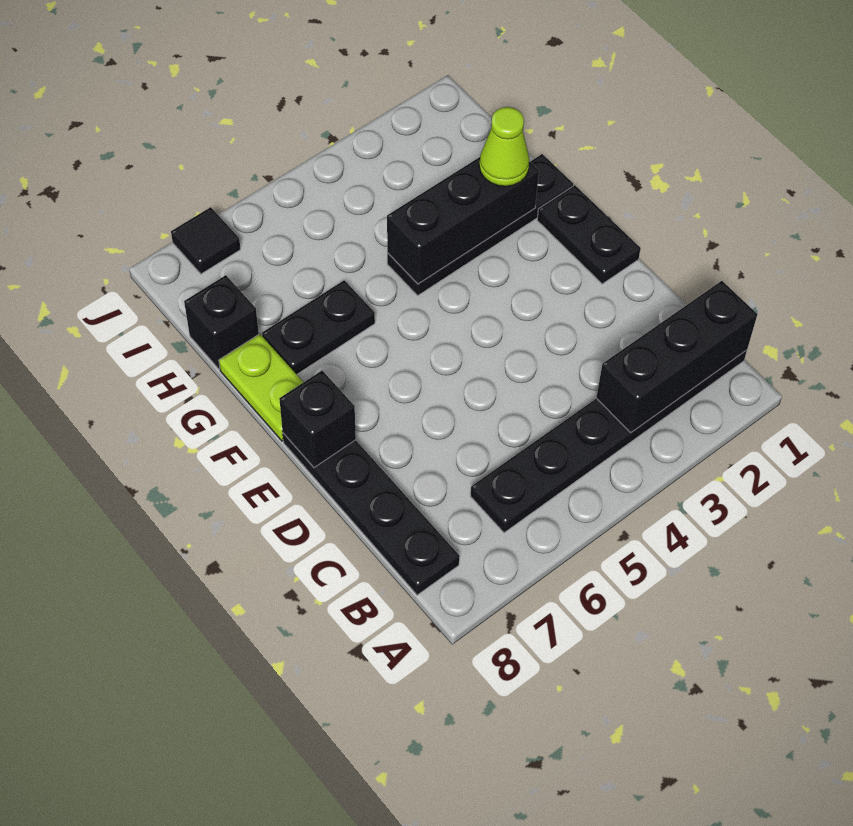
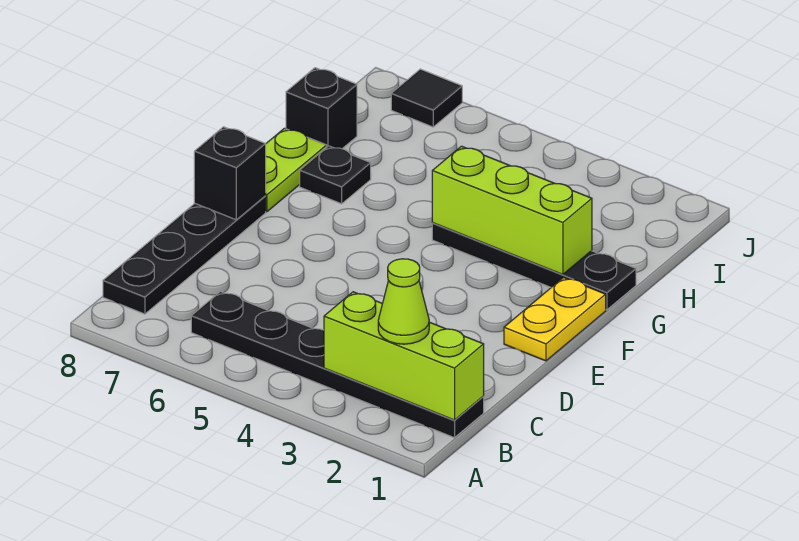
black brick B1:B3 level 2 -> lime brick B1:B3 level 2
black plate E1:F1 level 1 -> yellow plate E1:F1 level 1
black brick G2:G4 level 2 -> lime brick G2:G4 level 2
lime cone G2 level 3 -> lime cone B2 level 3
black plate G6:G7 level 1 -> black plate G7 level 1

